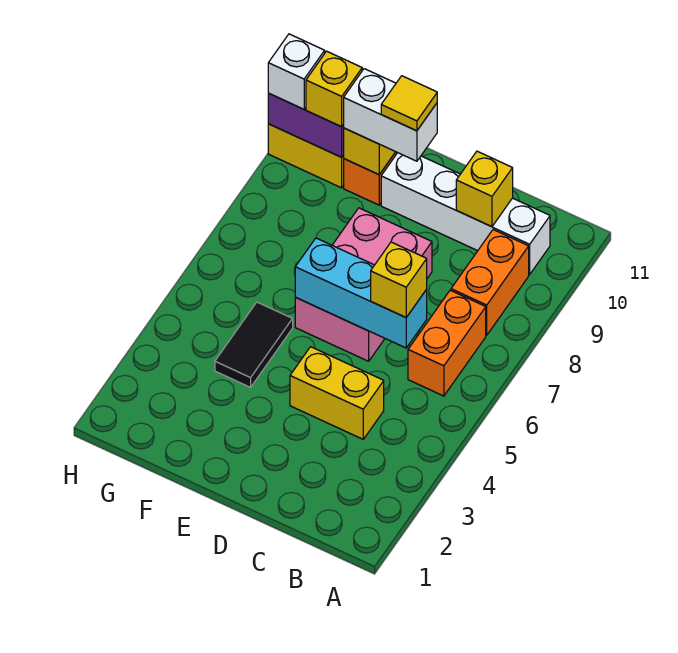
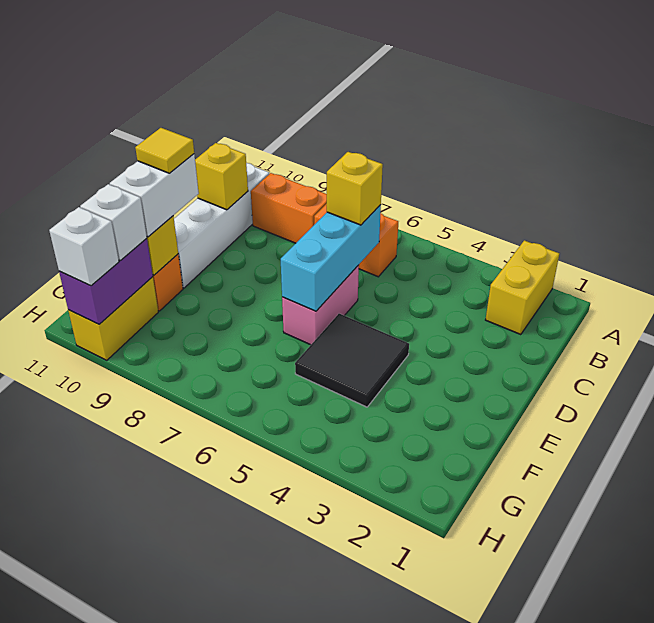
yellow brick C4:D4 level 1 -> yellow brick A2:B2 level 1
pink brick D6:E8 level 1 -> pink brick D6:E6 level 1
black tile F4:F5 level 1 -> black tile E4:F5 level 1
yellow brick G10 level 3 -> white brick G10 level 3

